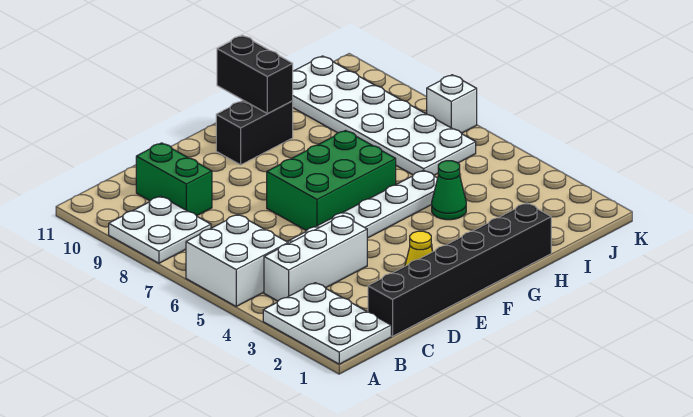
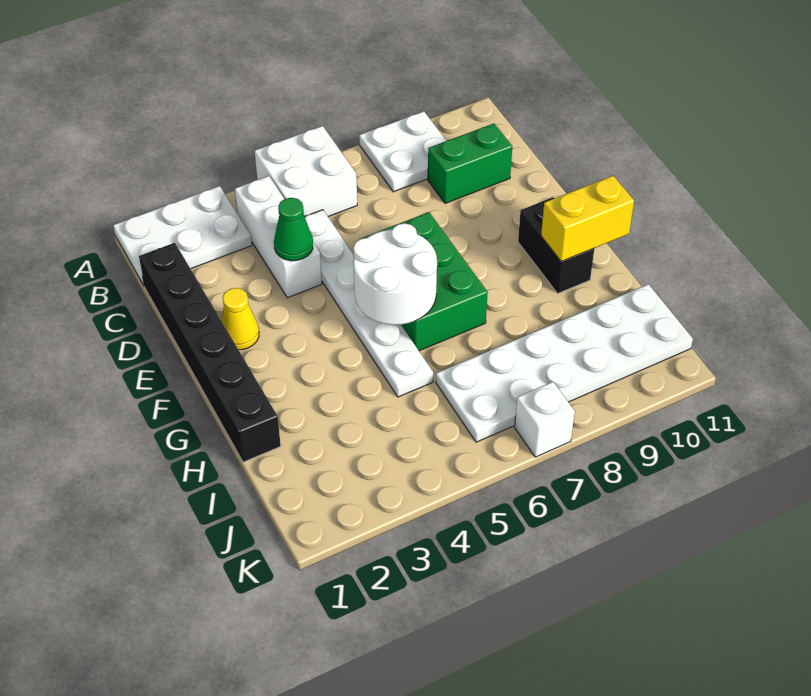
none -> white round brick F5:G6 level 2
black brick G10:G11 level 2 -> yellow brick G10:G11 level 2
green cone H4 level 1 -> green cone D4 level 2

